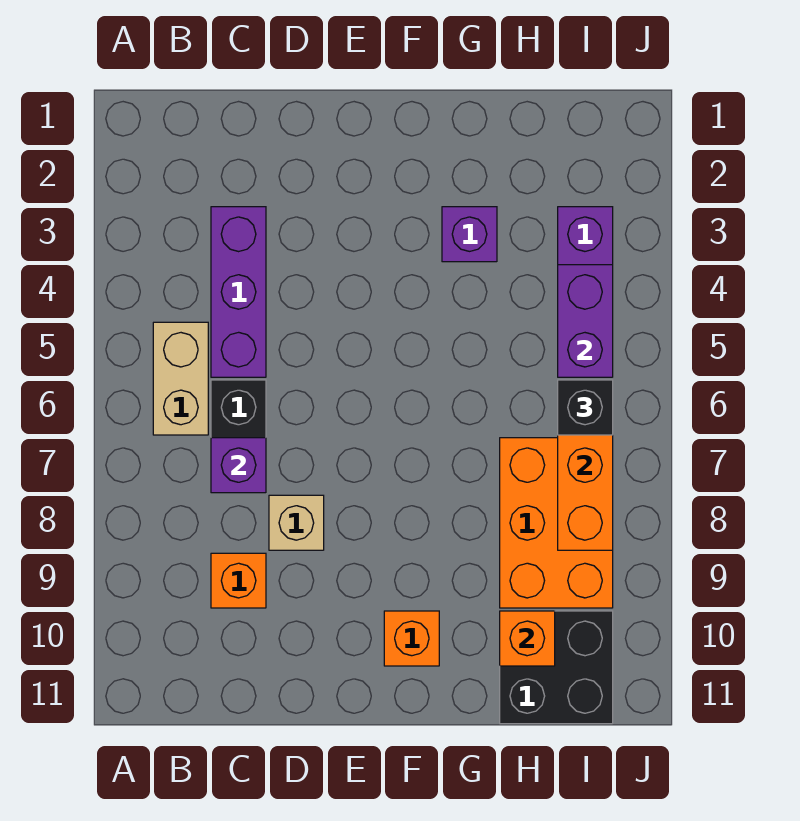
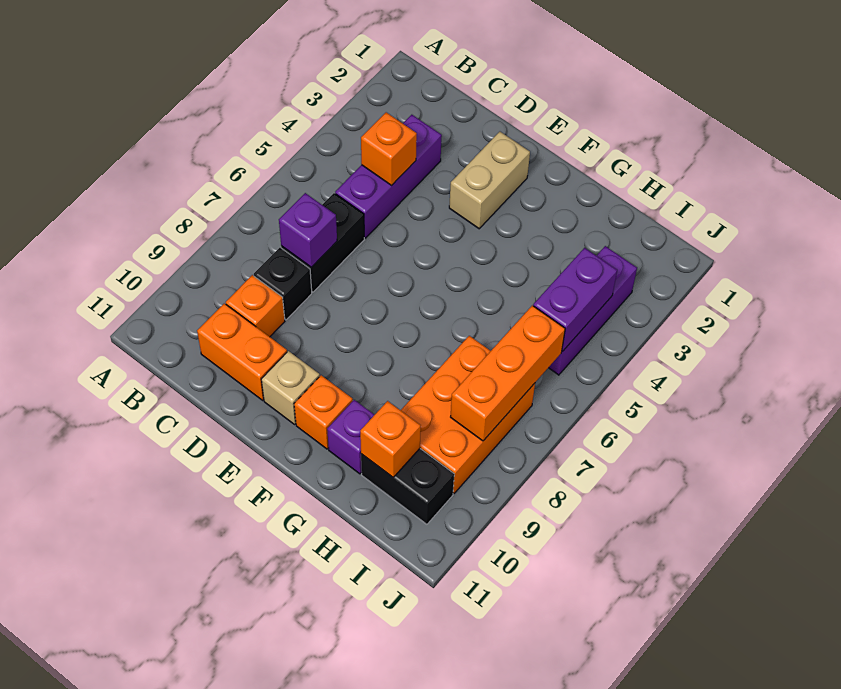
tan brick B5:B6 level 1 -> tan brick E2:E3 level 1
none -> orange brick C4 level 2
none -> orange brick C10:D10 level 1
tan brick D8 level 1 -> tan brick E10 level 1
purple brick G3 level 1 -> purple brick G10 level 1
black brick H10:I11 level 1 -> black brick H10:I10 level 1
black brick I6 level 3 -> black brick C8 level 1

